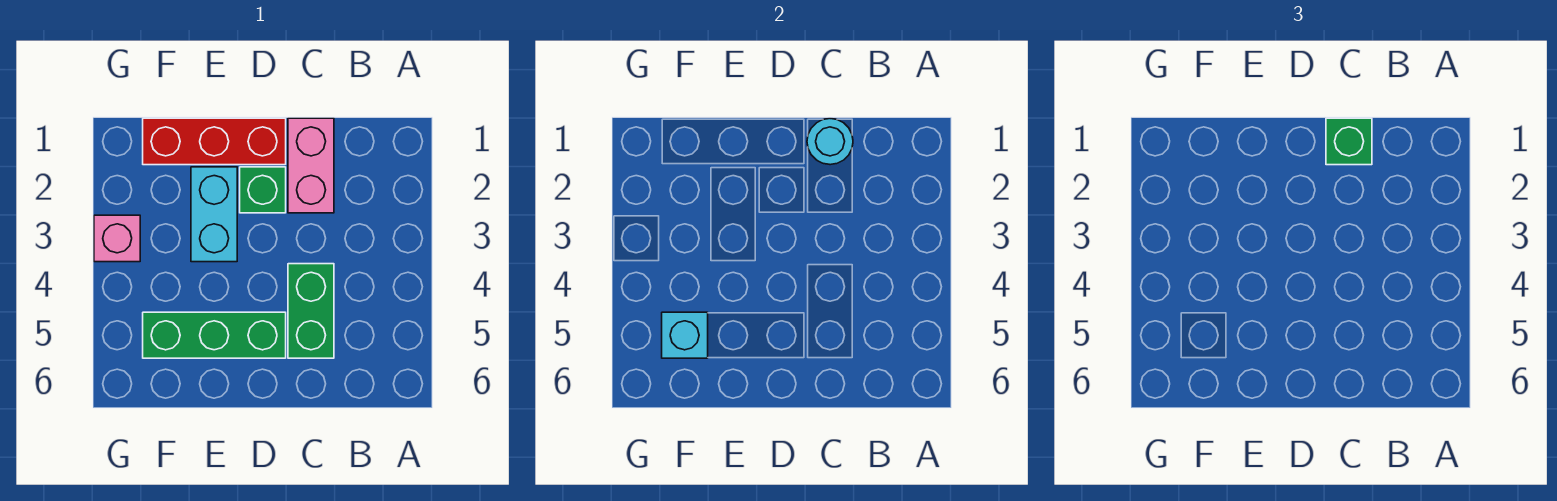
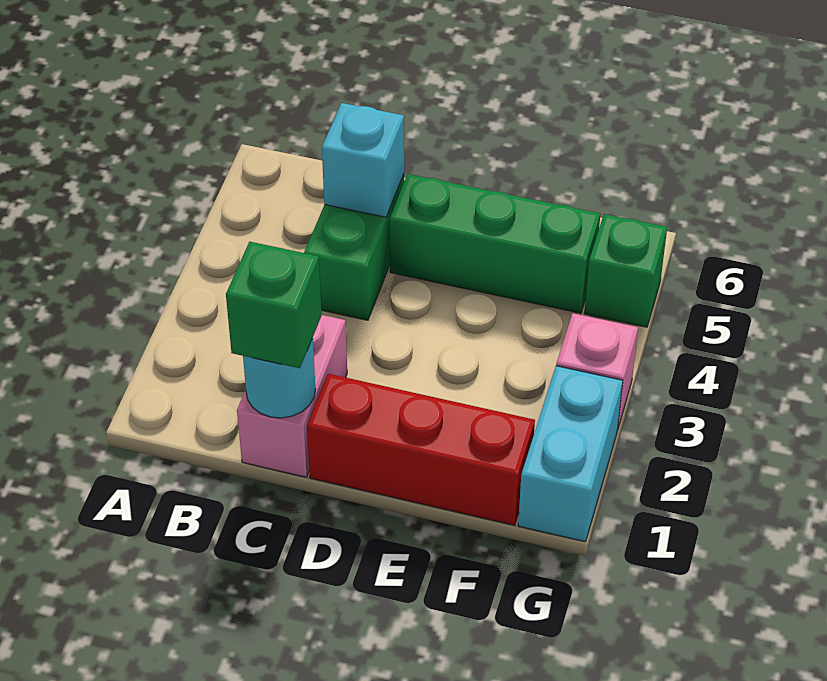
green brick D2 level 1 -> green brick G5 level 1
cyan brick E2:E3 level 1 -> cyan brick G1:G2 level 1
cyan brick F5 level 2 -> cyan brick C5 level 2

